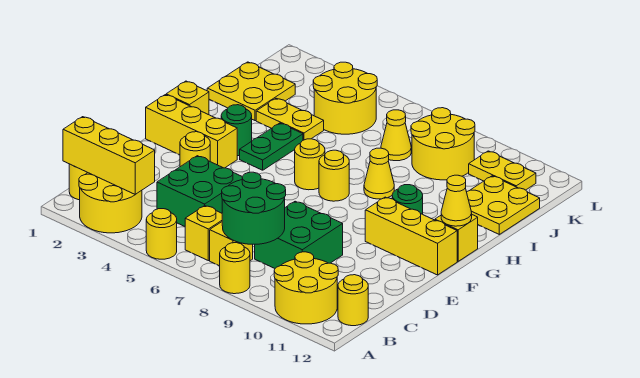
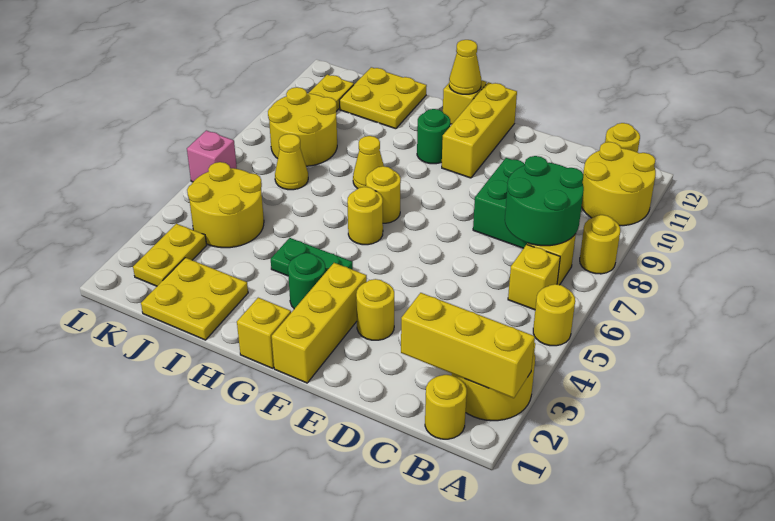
yellow brick B1:B3 level 2 -> yellow brick A2:C2 level 2
green brick C4:D5 level 1 -> none
yellow plate I3:I4 level 1 -> yellow plate K2:K3 level 1
none -> pink brick L6 level 1

